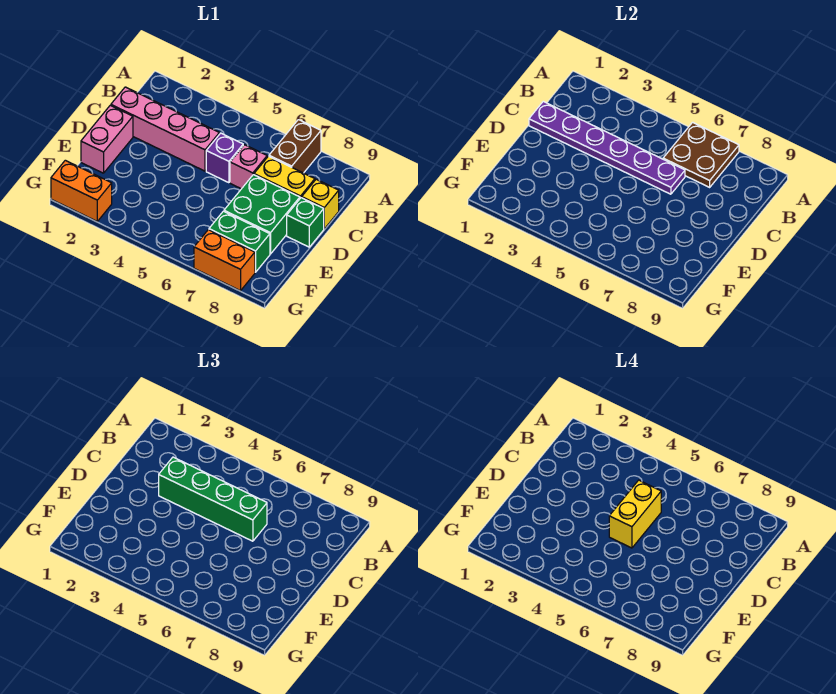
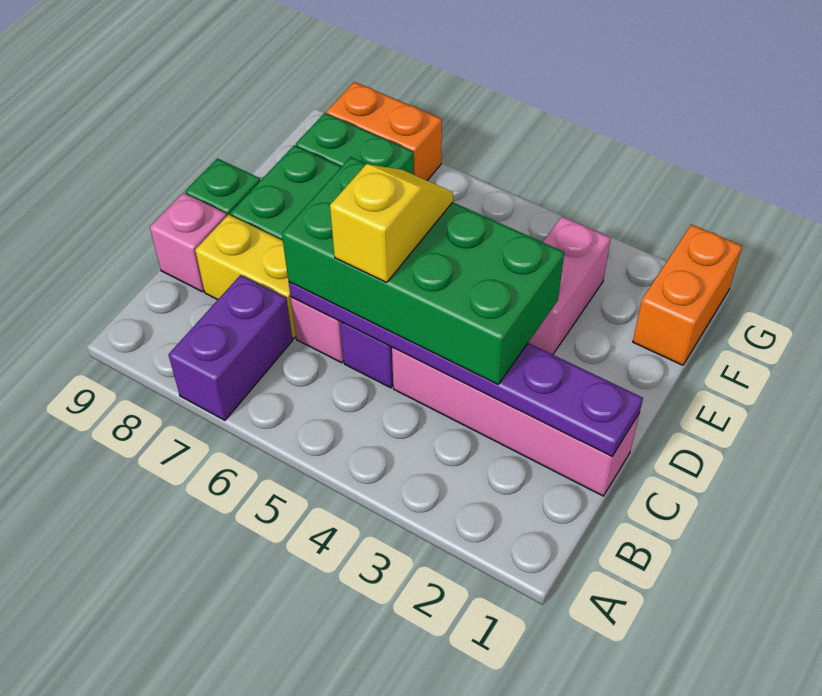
brown plate A6:B7 level 2 -> none
brown brick A7:B7 level 1 -> purple brick A7:B7 level 1
green brick C3:C6 level 3 -> green brick C3:D6 level 3
yellow brick C5:D5 level 4 -> yellow slope C5:D5 level 4 top C
yellow brick C9 level 1 -> pink brick C9 level 1
pink brick D1:E1 level 1 -> pink brick E3:F3 level 1
orange brick G1:G2 level 1 -> orange brick F1:G1 level 1

